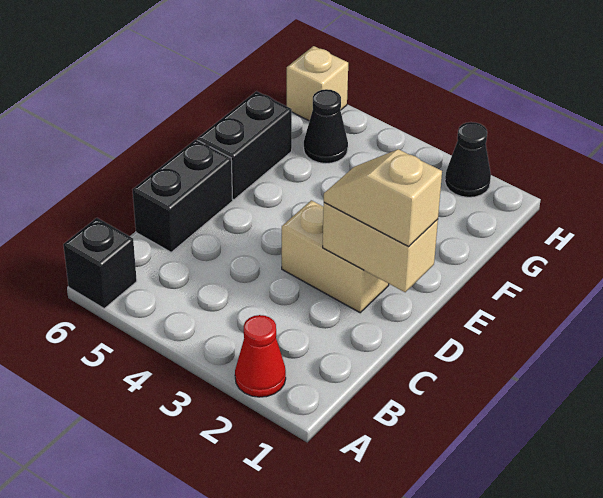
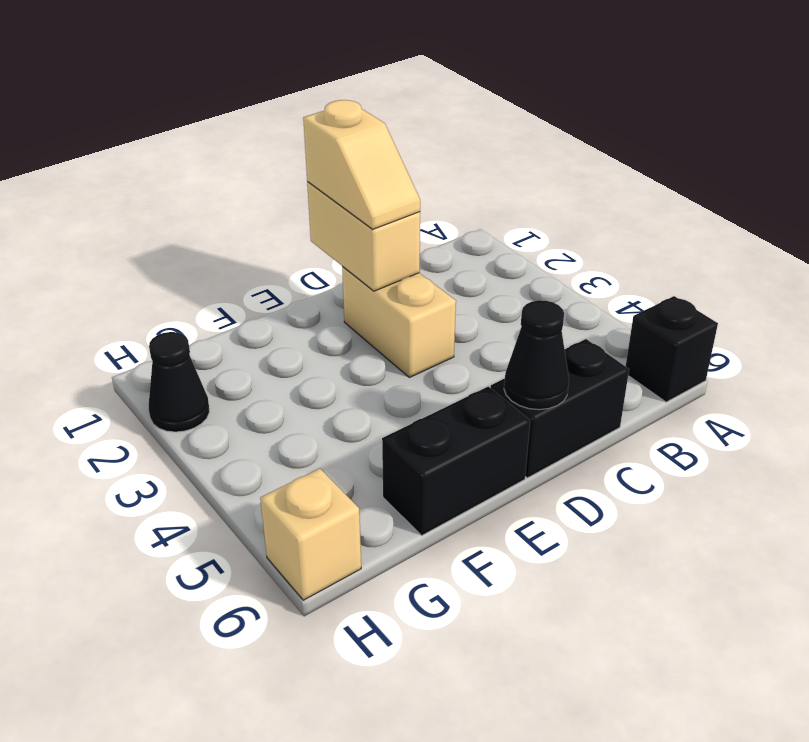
red cone A2 level 1 -> none
black cone G5 level 1 -> black cone D6 level 2

